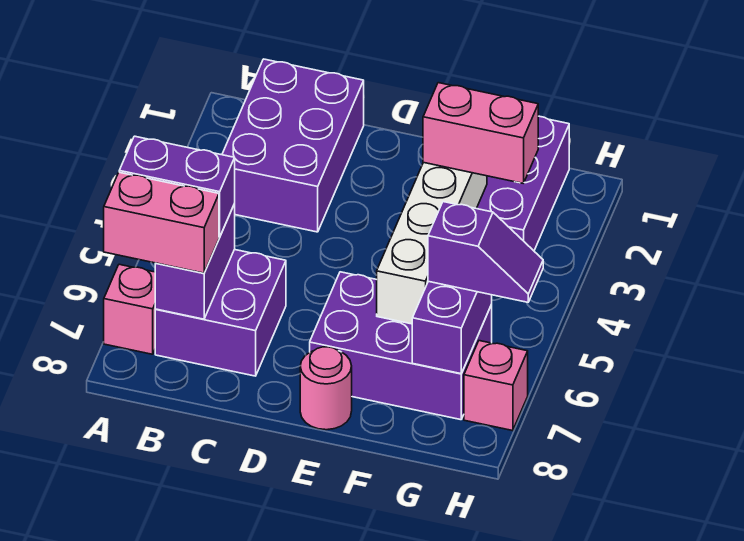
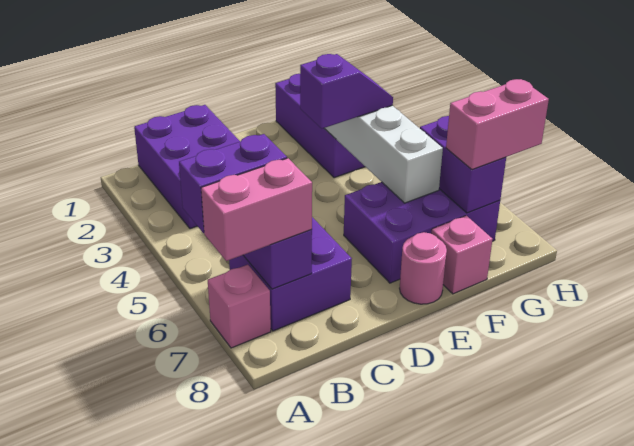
pink brick F3:G3 level 3 -> pink brick G7:H7 level 3
purple slope G6:H6 level 3 top G -> purple slope E4:F4 level 3 top E
pink brick H7 level 1 -> pink brick F8 level 1

